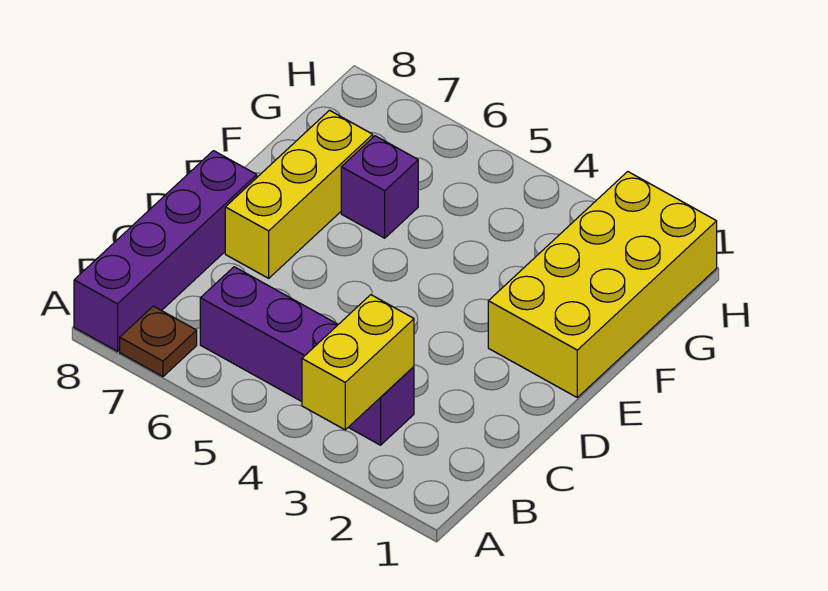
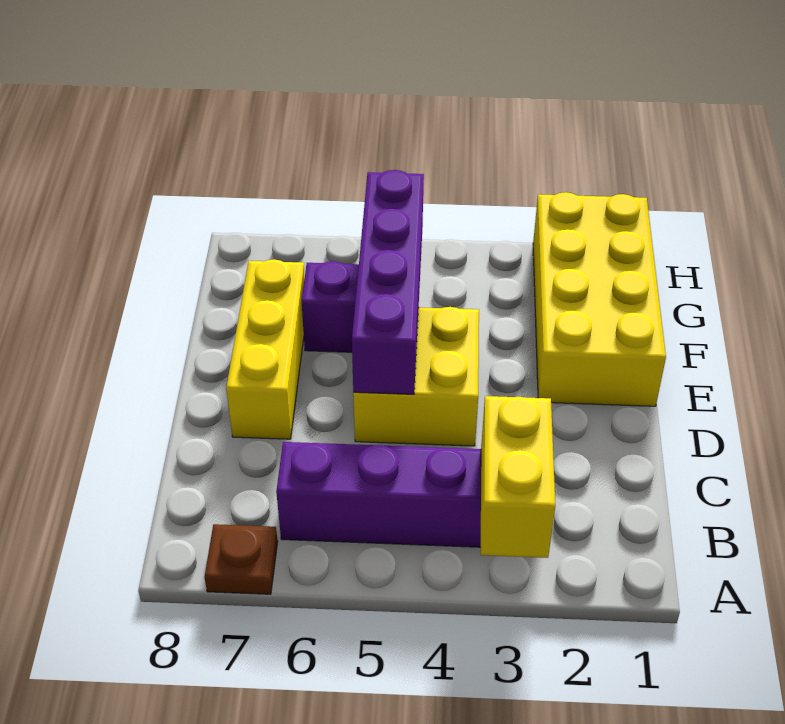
purple brick A8:D8 level 1 -> purple brick D5:G5 level 2
none -> yellow brick D4:E5 level 1

